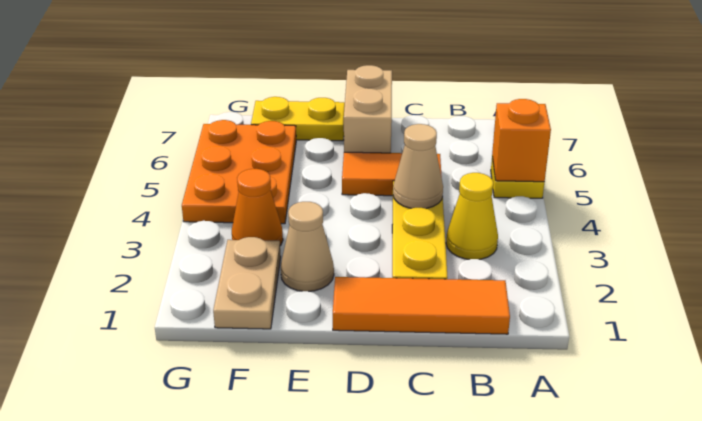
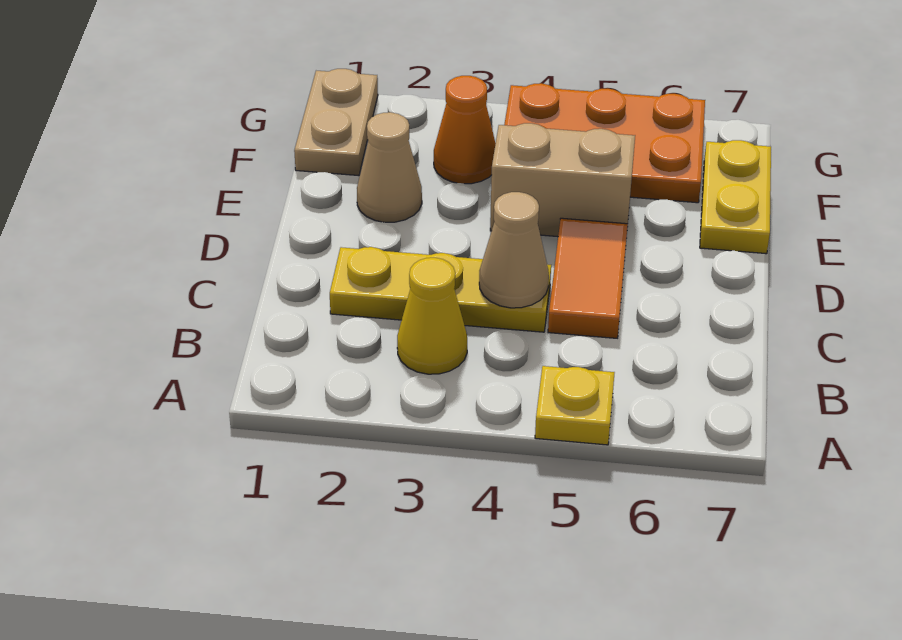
orange brick A5 level 2 -> none
orange tile B1:D1 level 1 -> none
tan brick D6:D7 level 1 -> tan brick E4:E5 level 1
tan plate F1:F2 level 1 -> tan plate F1:G1 level 1

